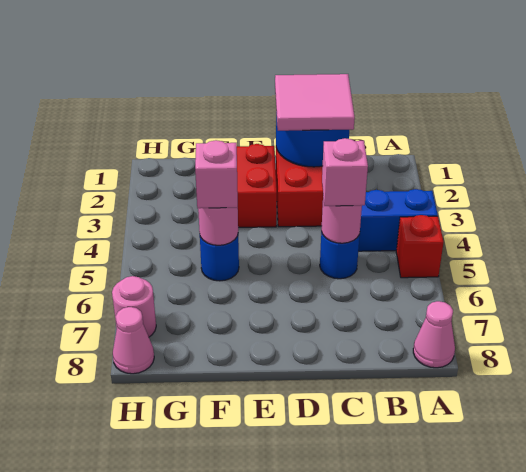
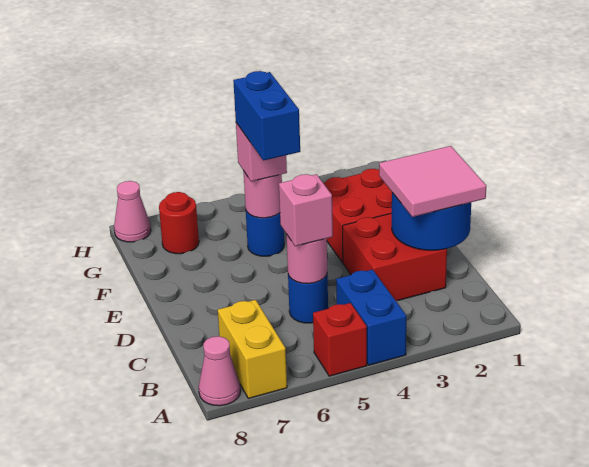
none -> yellow brick A7:B7 level 1
none -> blue brick E5:F5 level 4
none -> red round brick G7 level 1
pink round brick H7 level 1 -> none

